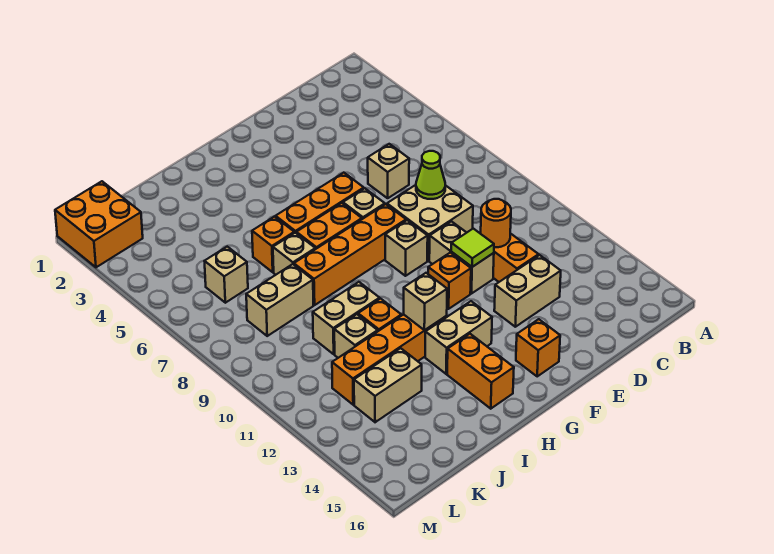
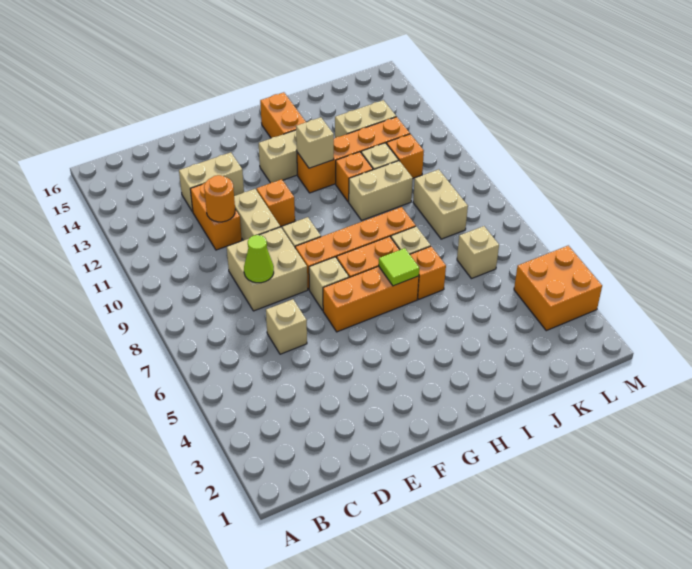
lime tile E11 level 2 -> lime tile H6 level 2
orange brick F15 level 1 -> orange brick K11 level 1
tan brick J8:K8 level 1 -> tan brick K8:K9 level 1
orange brick L1:M2 level 1 -> orange brick L3:M4 level 1

